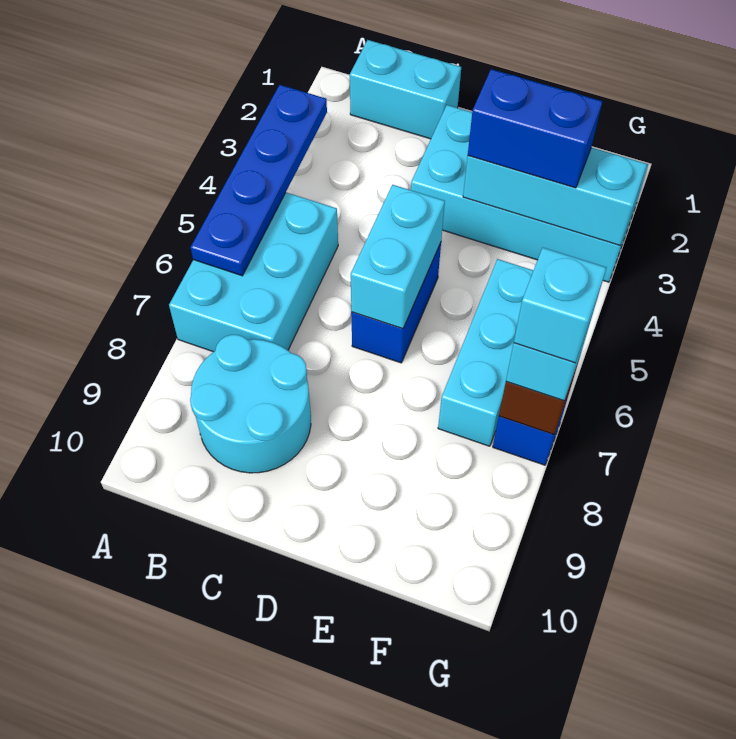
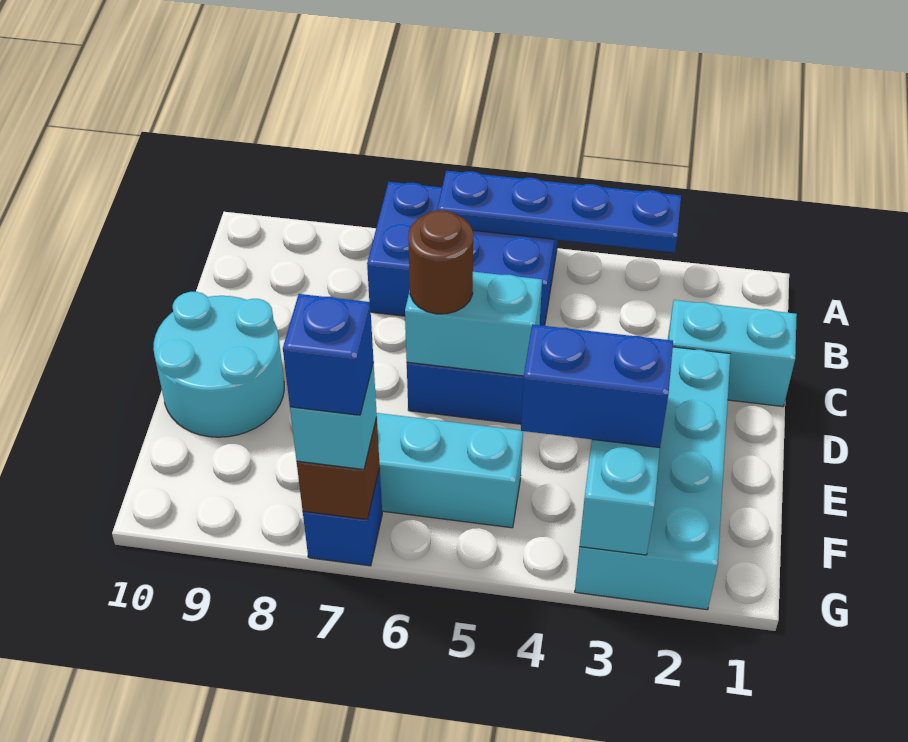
cyan brick A5:B7 level 1 -> blue brick A5:B7 level 1
cyan brick B1:C1 level 1 -> cyan brick C1:C2 level 1
cyan round brick B8:C9 level 1 -> cyan round brick D9:E10 level 1
none -> brown round brick D6 level 3
blue brick E3:F3 level 3 -> blue brick F3:F4 level 3
cyan brick G7 level 4 -> blue brick G7 level 4

